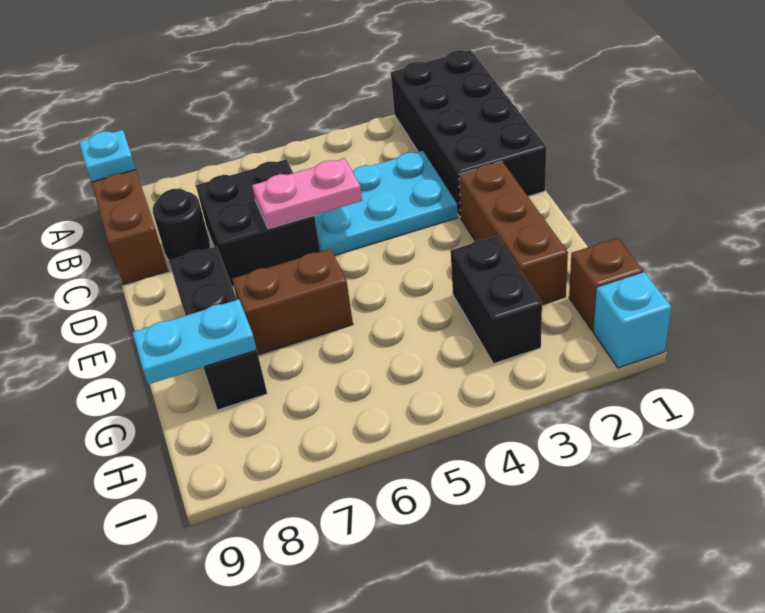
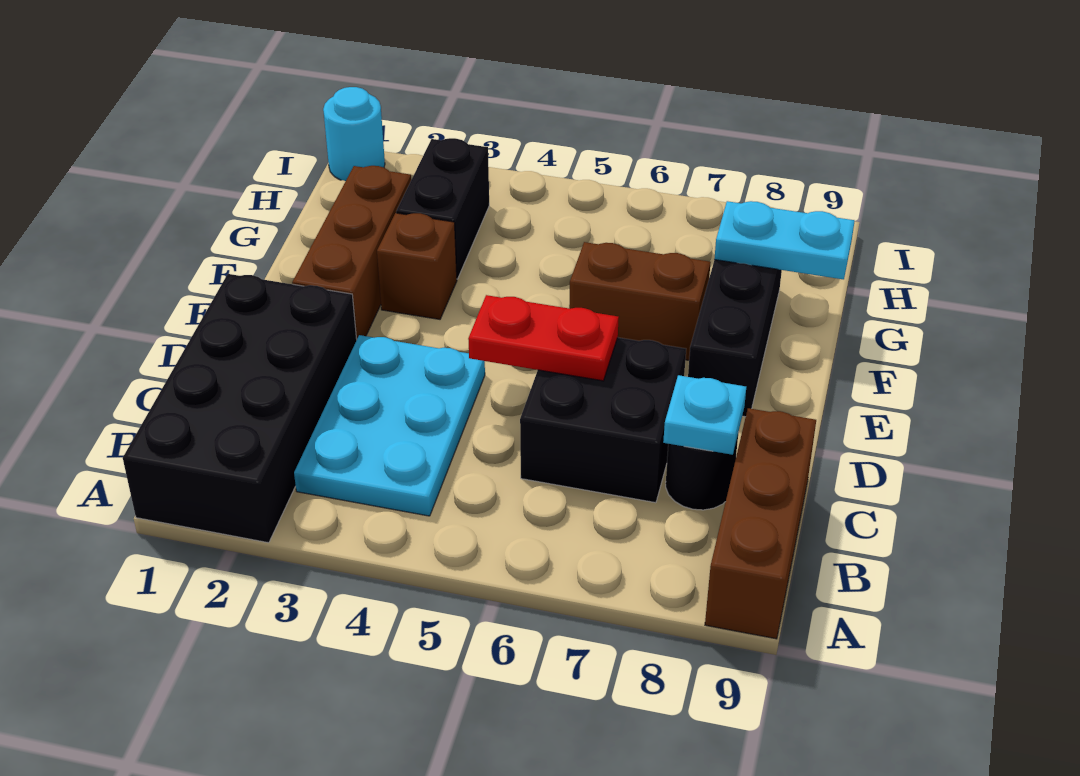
cyan plate A9 level 2 -> cyan plate C8 level 2
cyan plate C3:D5 level 1 -> cyan plate B3:D4 level 1
pink plate D5:D6 level 2 -> red plate D5:D6 level 2
brown brick H1 level 1 -> brown brick F3 level 1
cyan brick I1 level 1 -> cyan round brick I1 level 1

